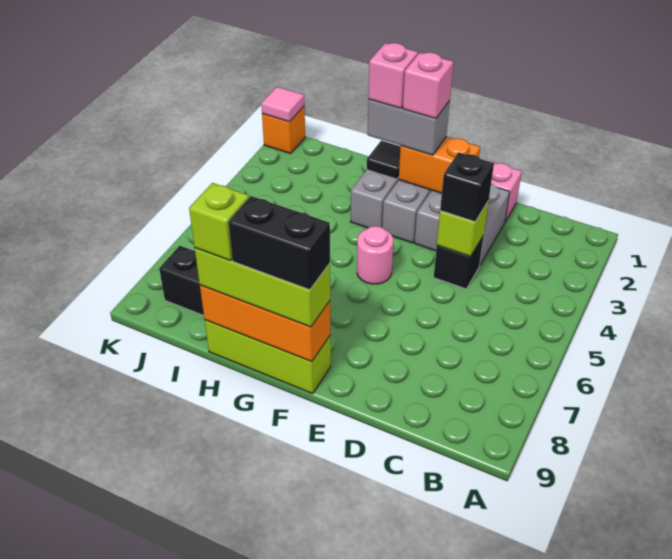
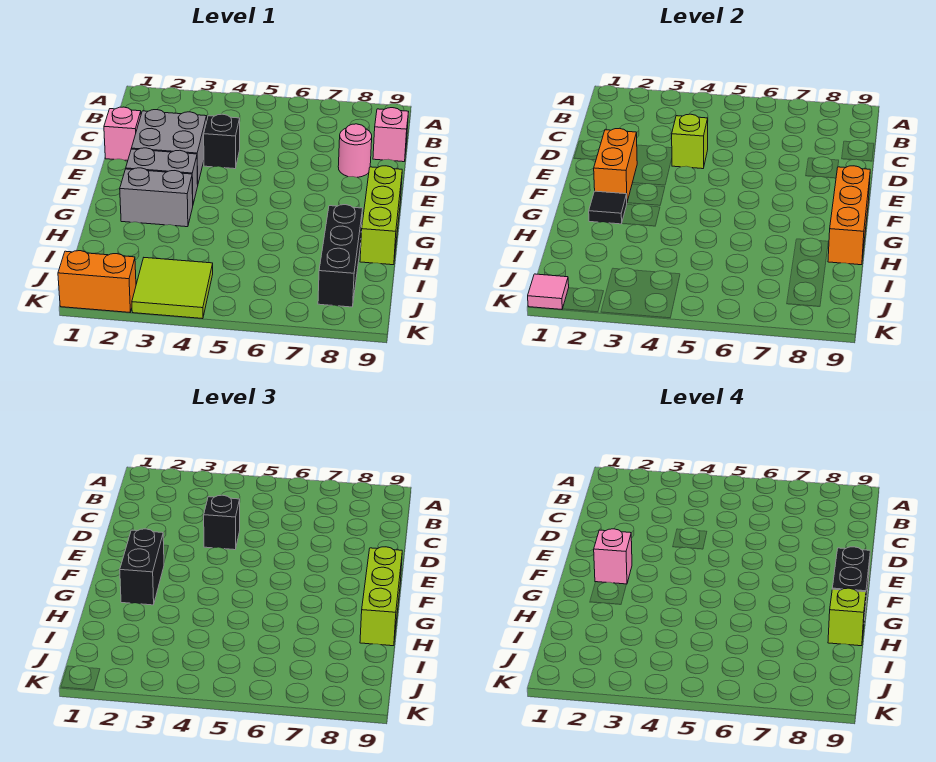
grey brick F2:G2 level 3 -> black brick F2:G2 level 3
pink round brick F5 level 1 -> pink round brick D8 level 1
pink brick G2 level 4 -> pink brick C9 level 1
none -> lime tile J3:K4 level 1
orange brick K1 level 1 -> orange brick K1:K2 level 1

